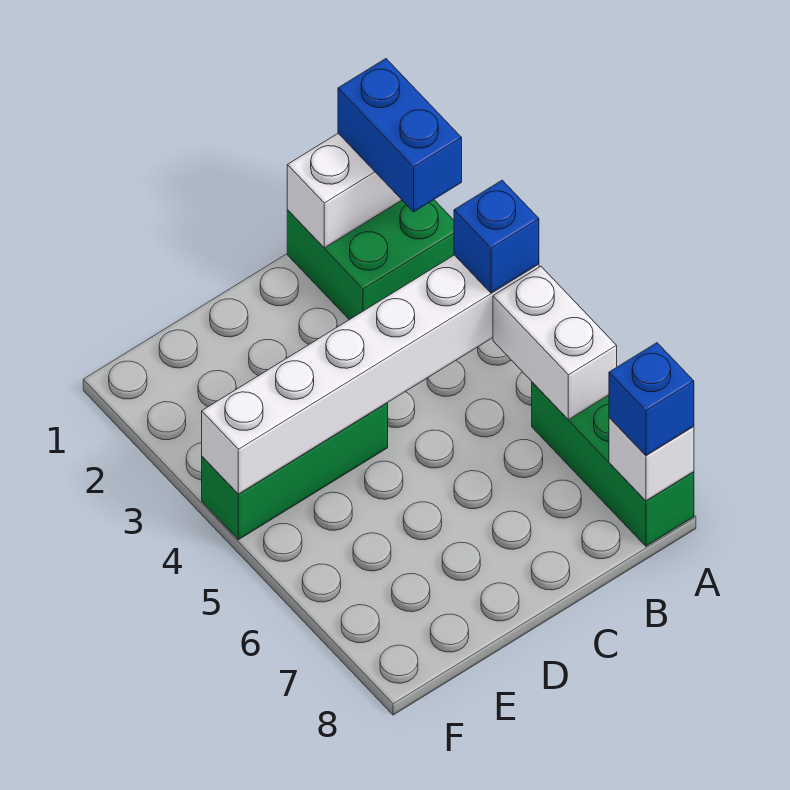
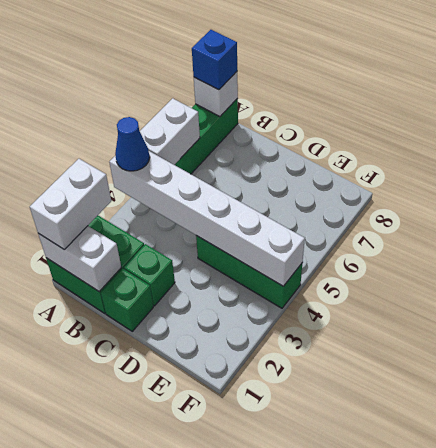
blue brick A1:A2 level 3 -> white brick A1:A2 level 3
blue brick A4 level 3 -> blue cone A4 level 3
none -> green brick C1 level 1
none -> green brick C2 level 1

